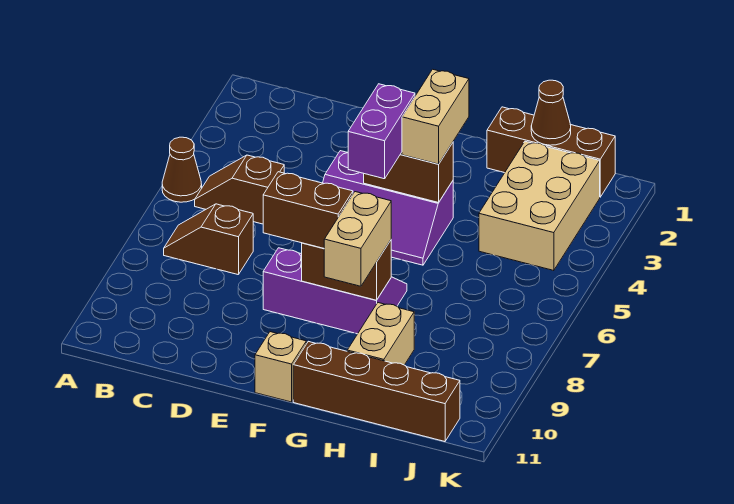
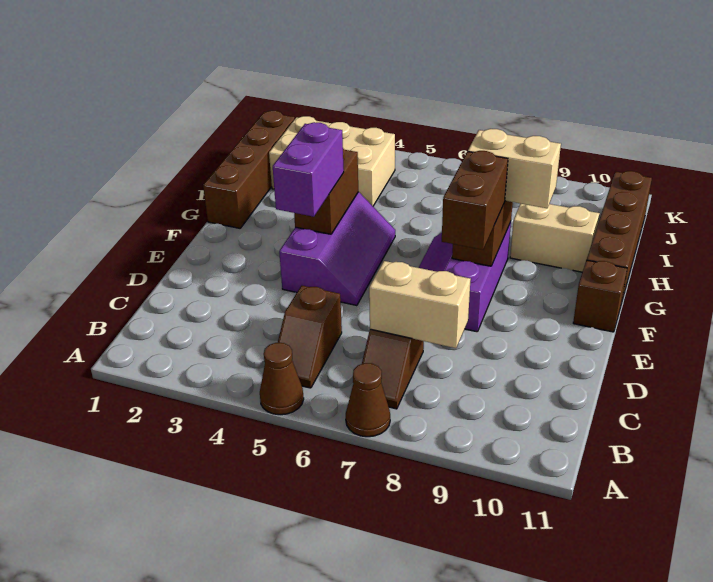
purple brick F4:F5 level 3 -> purple brick E4:F4 level 3
tan brick F11 level 1 -> brown brick F11 level 1
tan brick G3:G4 level 3 -> tan brick C7:C8 level 2
brown brick H1:J1 level 1 -> brown brick G1:J1 level 1
brown cone I1 level 2 -> brown cone A7 level 1

